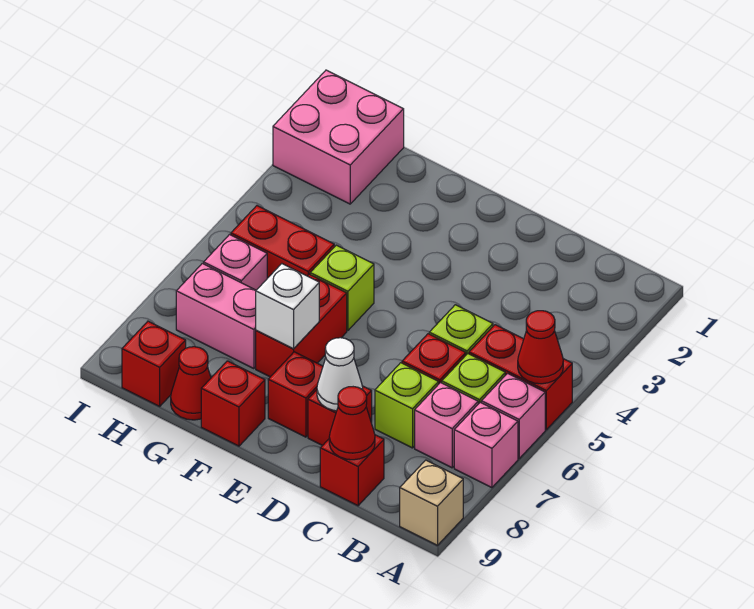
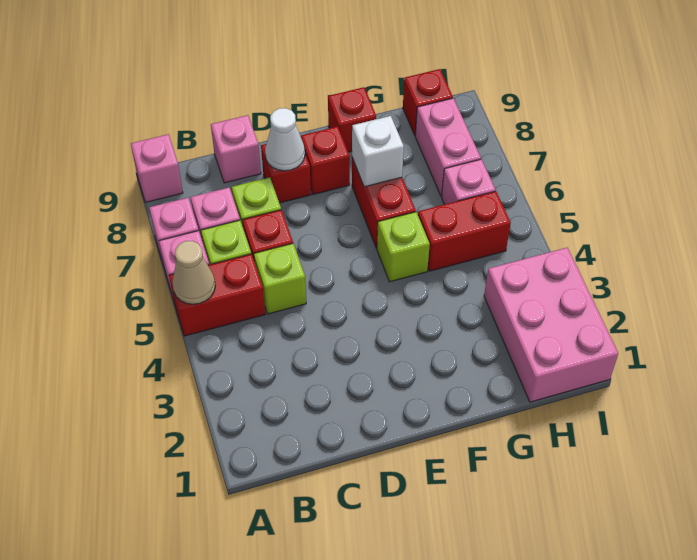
red cone A5 level 2 -> tan cone A5 level 2
tan brick A9 level 1 -> pink brick A9 level 1
red brick C9 level 1 -> pink brick C9 level 1
red cone C9 level 2 -> none
pink brick G7:H7 level 1 -> pink brick H7:H8 level 1
red cone G9 level 1 -> none
pink brick H1:I2 level 1 -> pink brick H1:I3 level 1

